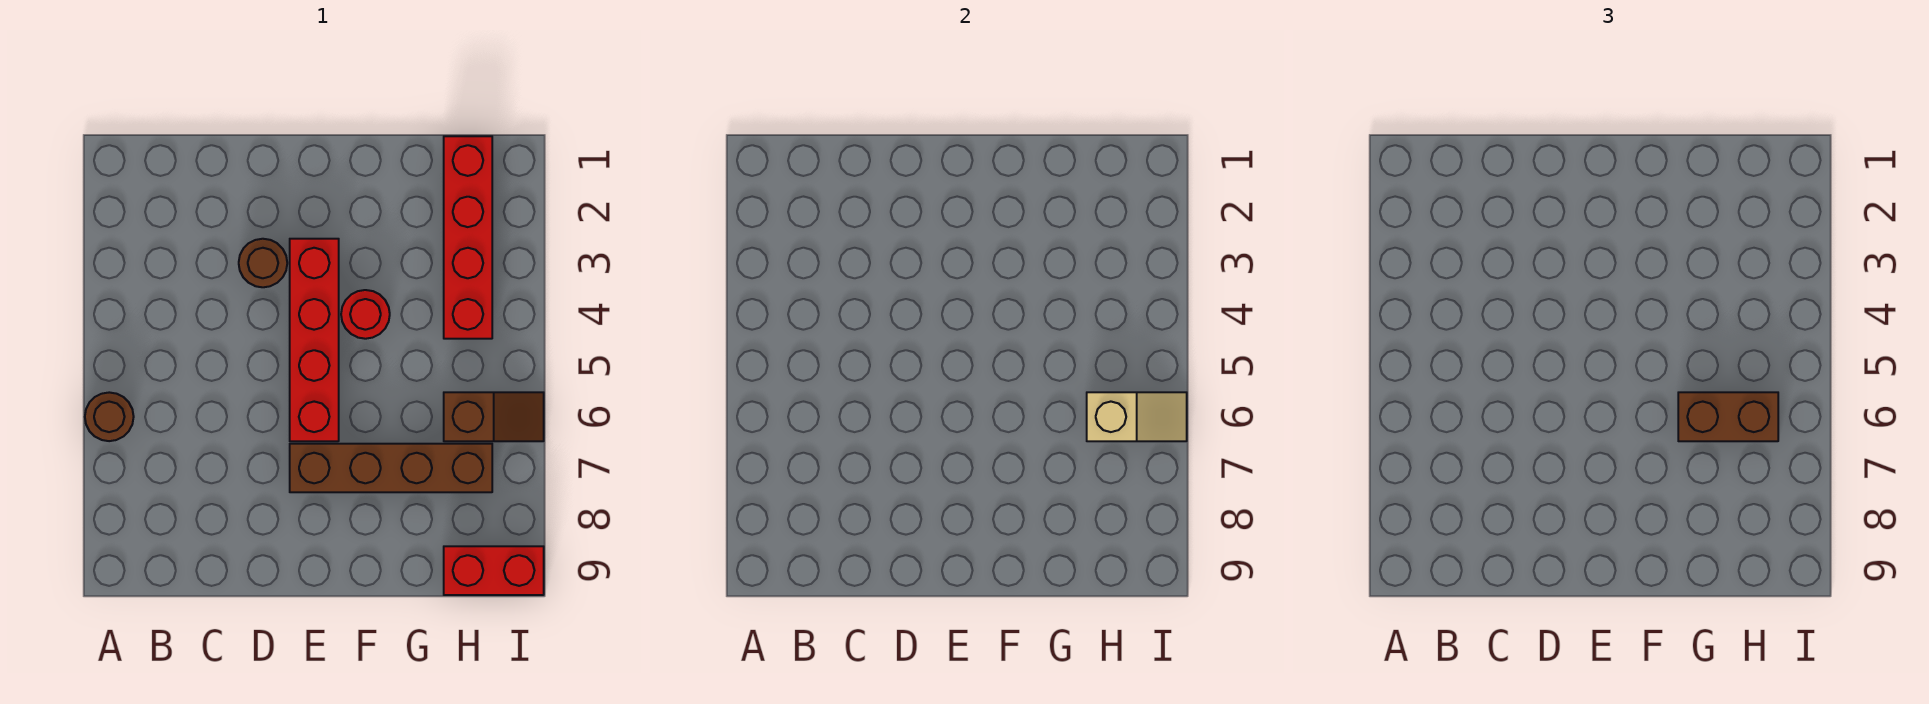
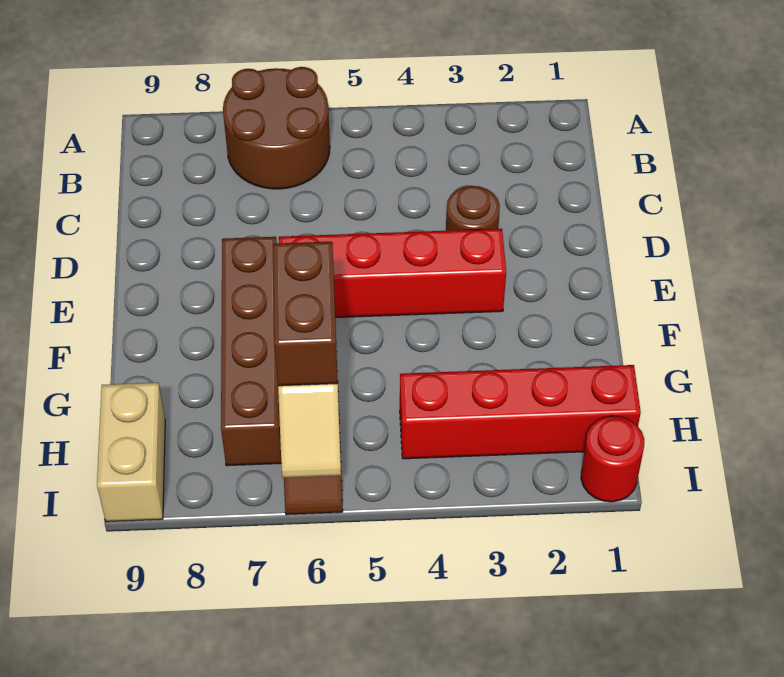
brown round brick A6 level 1 -> brown round brick A6:B7 level 1
red round brick F4 level 1 -> red round brick I1 level 1
red brick H9:I9 level 1 -> tan brick H9:I9 level 1

